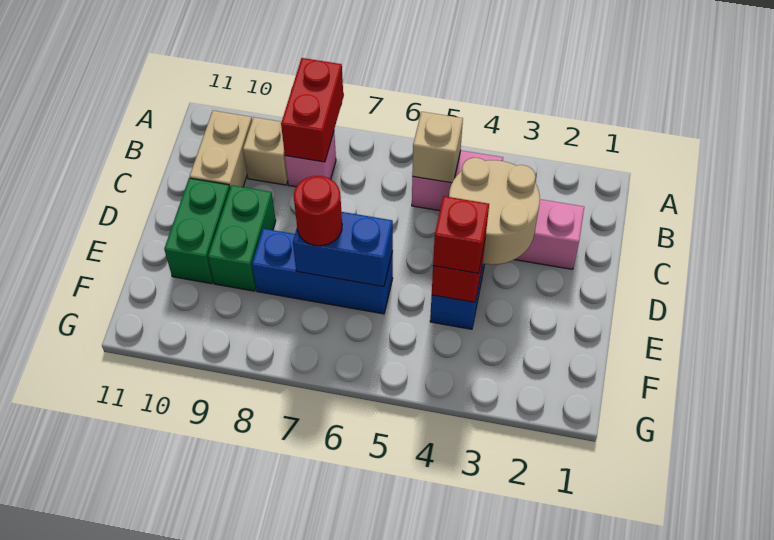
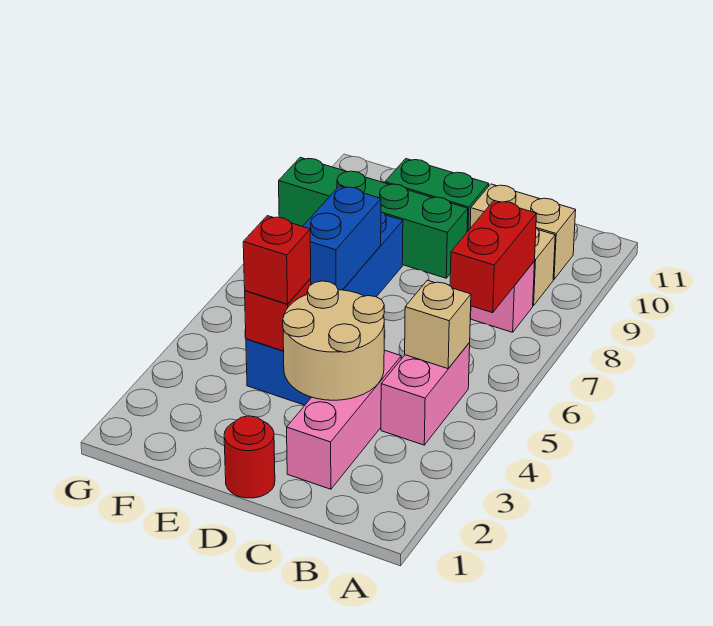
red brick A8:B8 level 2 -> red brick B7:B8 level 2
green brick D9:E9 level 1 -> green brick D9:G9 level 1
red round brick E7 level 3 -> red round brick D1 level 1

